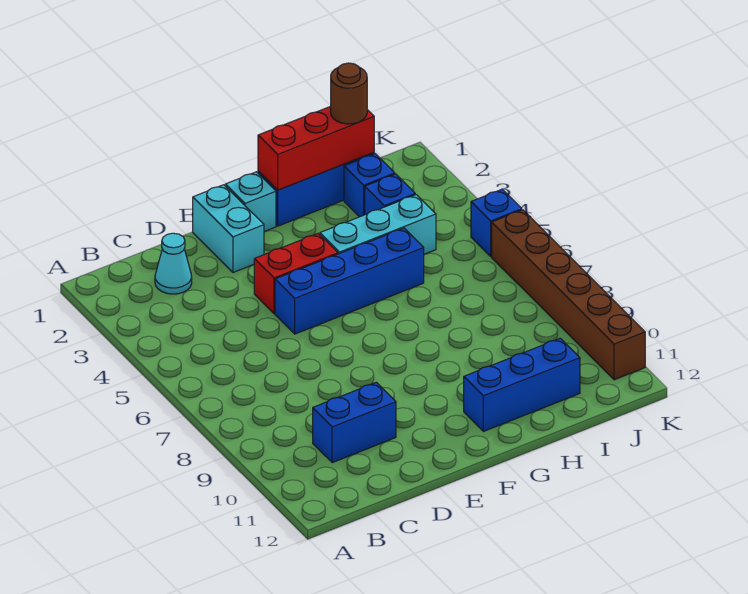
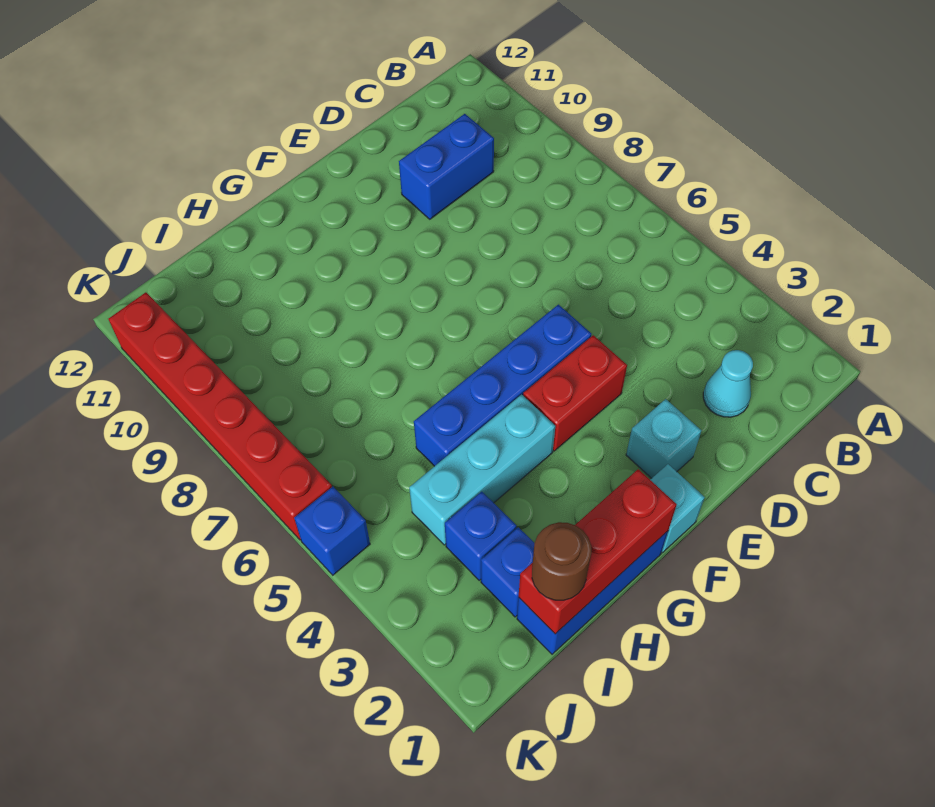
cyan brick E1:E2 level 1 -> cyan brick E2 level 1
blue brick G11:I11 level 1 -> none
brown brick K6:K11 level 1 -> red brick K6:K11 level 1

